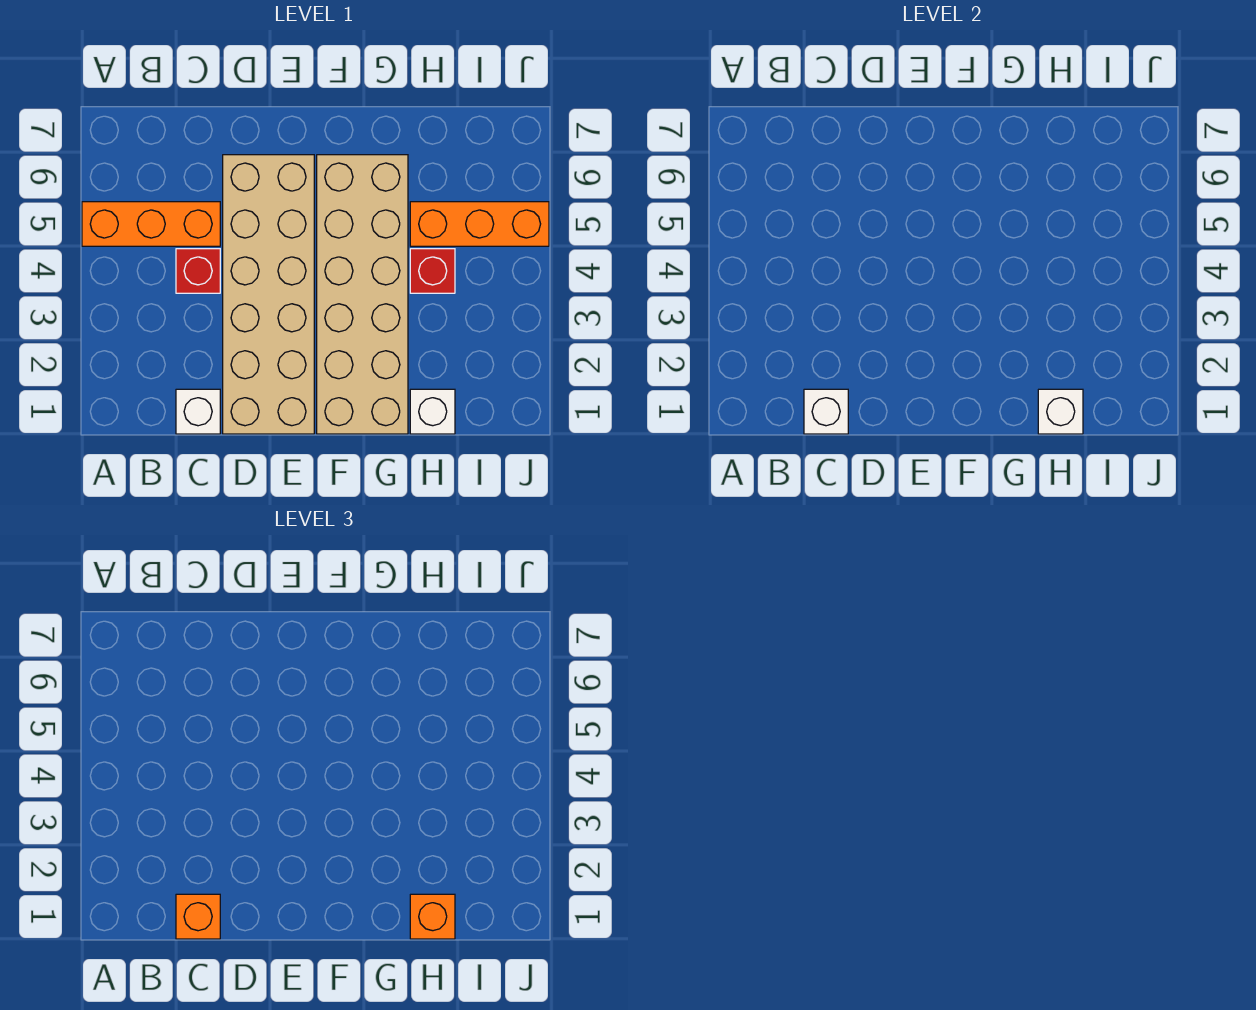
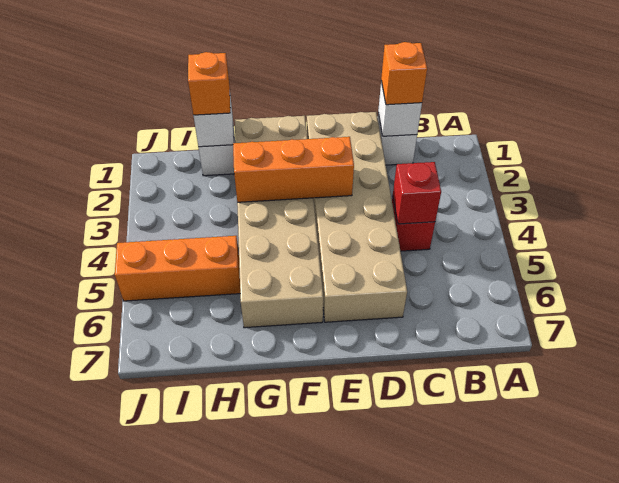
orange brick A5:C5 level 1 -> orange brick E3:G3 level 2
red brick H4 level 1 -> red brick C4 level 2

